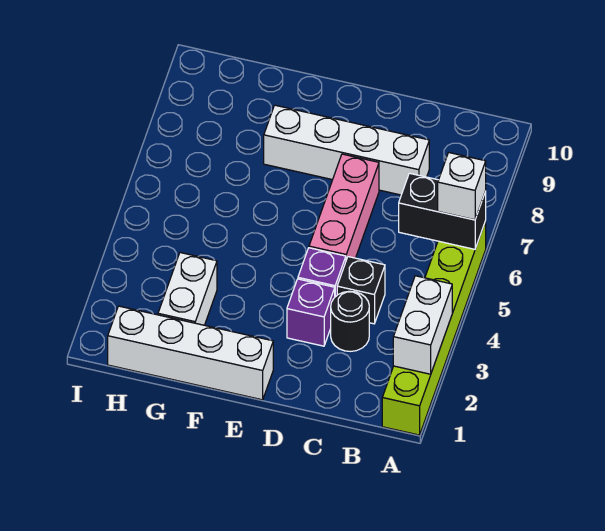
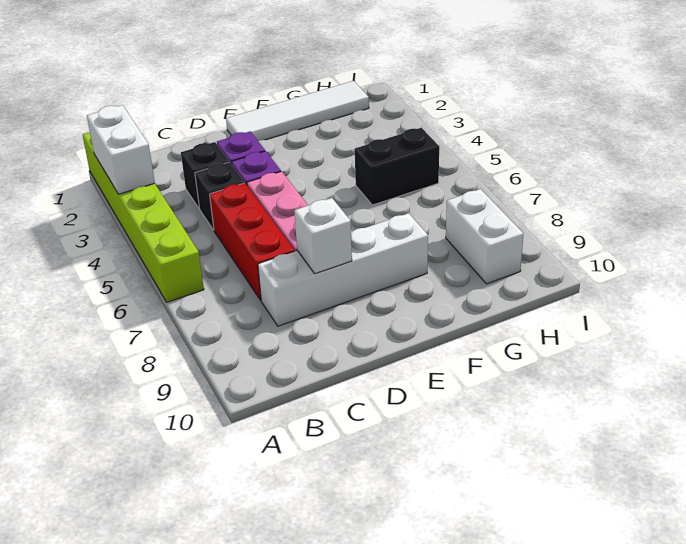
black brick A6:B6 level 2 -> black brick G5:H5 level 1
white brick A6 level 3 -> white brick D8 level 2
black round brick C3 level 1 -> black brick C3 level 1
none -> red brick C5:C7 level 1
white brick E1:H1 level 1 -> white tile E1:H1 level 1
white brick G2:G3 level 1 -> white brick H8:H9 level 1

